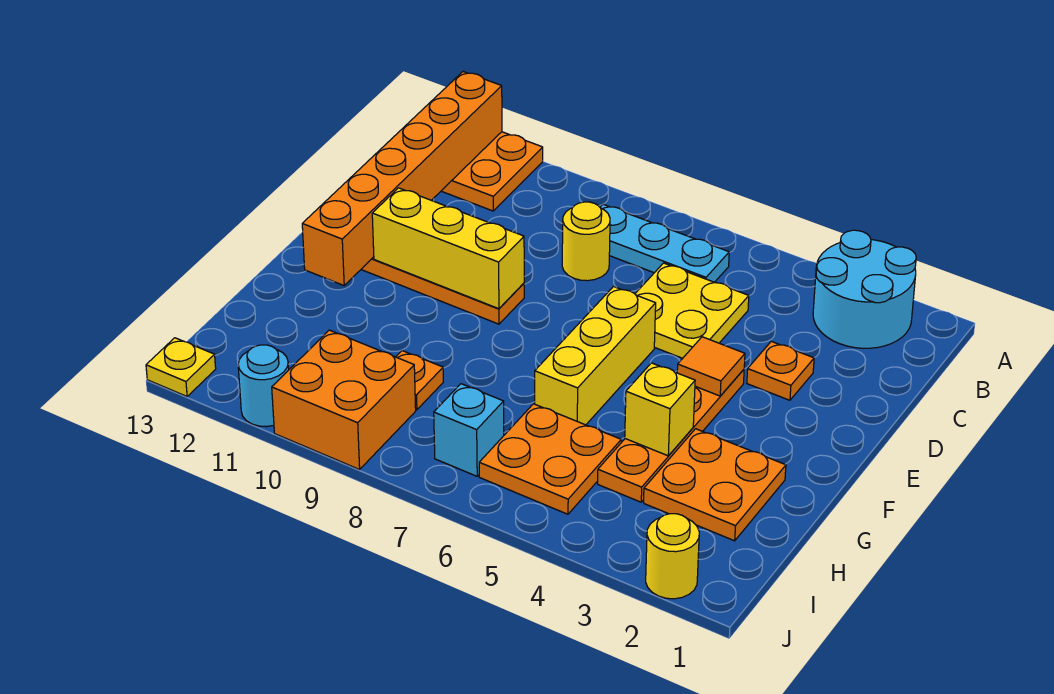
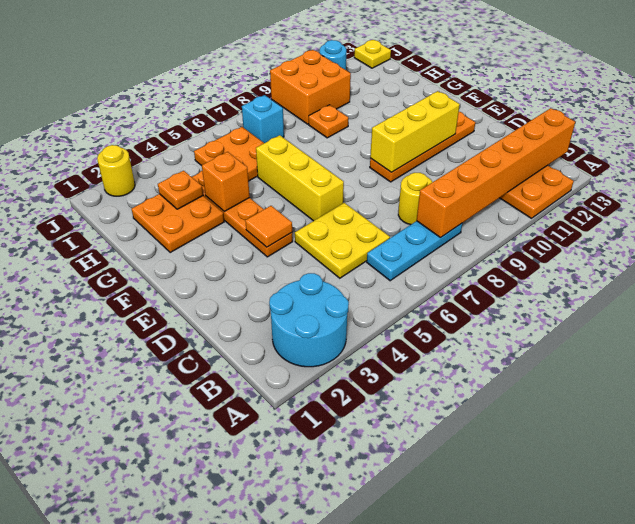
orange brick A12:F12 level 2 -> orange brick B8:B13 level 2
orange plate D3 level 1 -> orange plate H3 level 2
yellow brick G4 level 2 -> orange brick G4 level 2

